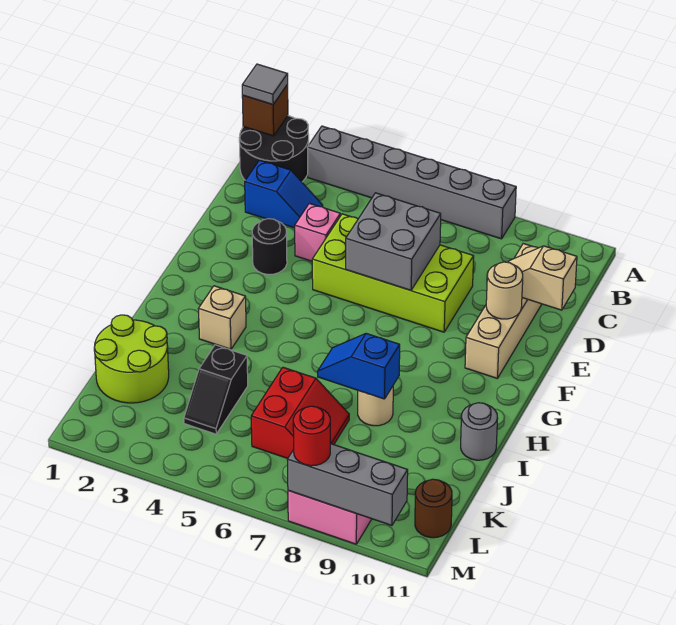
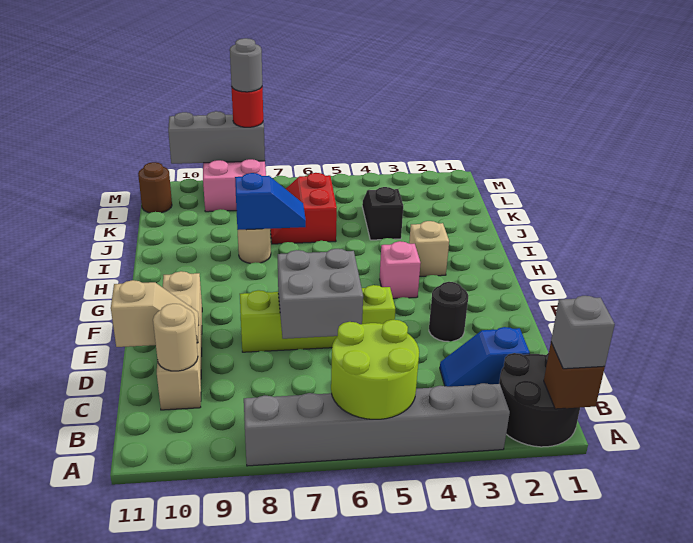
grey tile A1 level 3 -> grey brick A1 level 3
pink brick D4 level 1 -> pink brick G4 level 1
lime brick D5:E8 level 1 -> lime brick E5:E8 level 1
tan round brick E10 level 2 -> tan round brick C10 level 2
grey round brick I11 level 1 -> grey round brick M8 level 4
lime round brick J1:K2 level 1 -> lime round brick A5:B6 level 2

